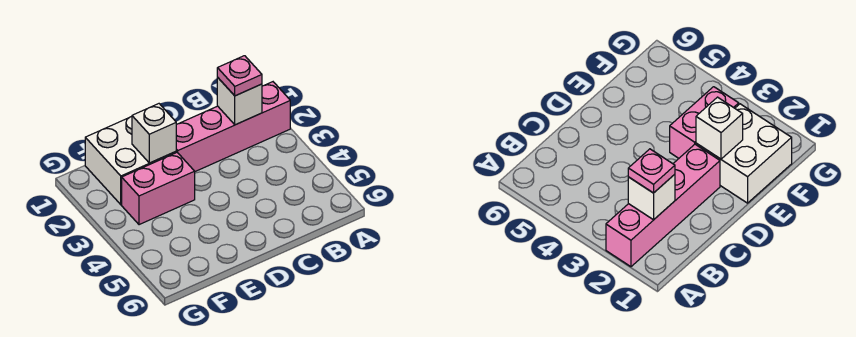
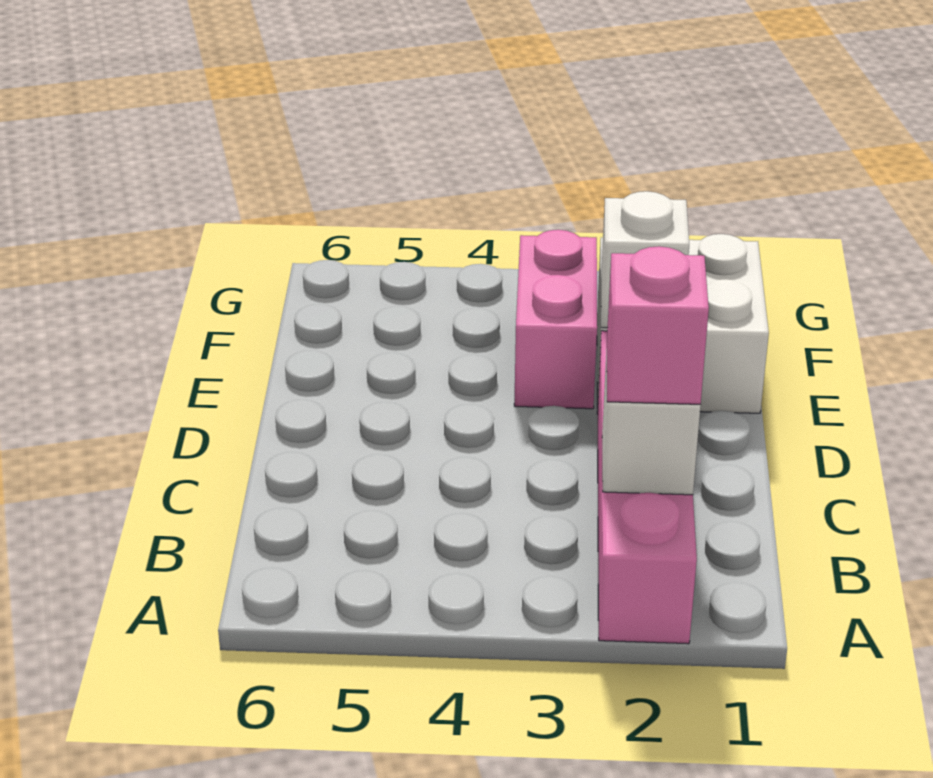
pink plate B2 level 3 -> pink brick B2 level 3

